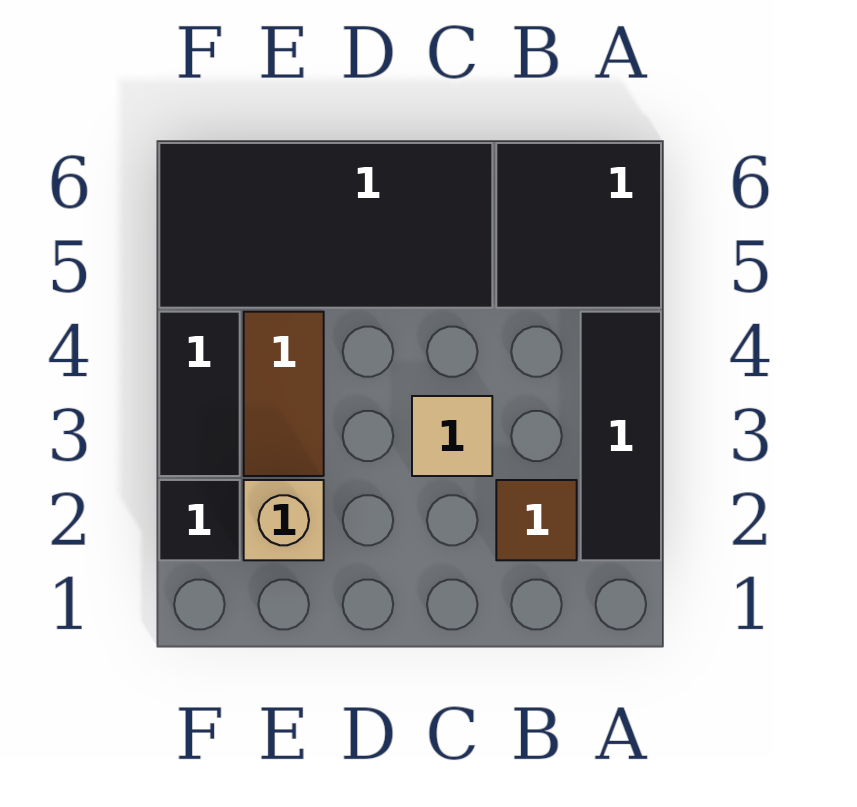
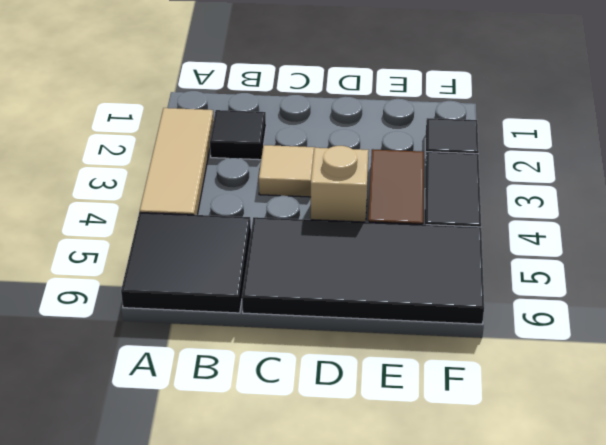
black tile A2:A4 level 1 -> tan tile A2:A4 level 1
brown tile B2 level 1 -> black tile B2 level 1
tan brick E2 level 1 -> tan brick D4 level 1

